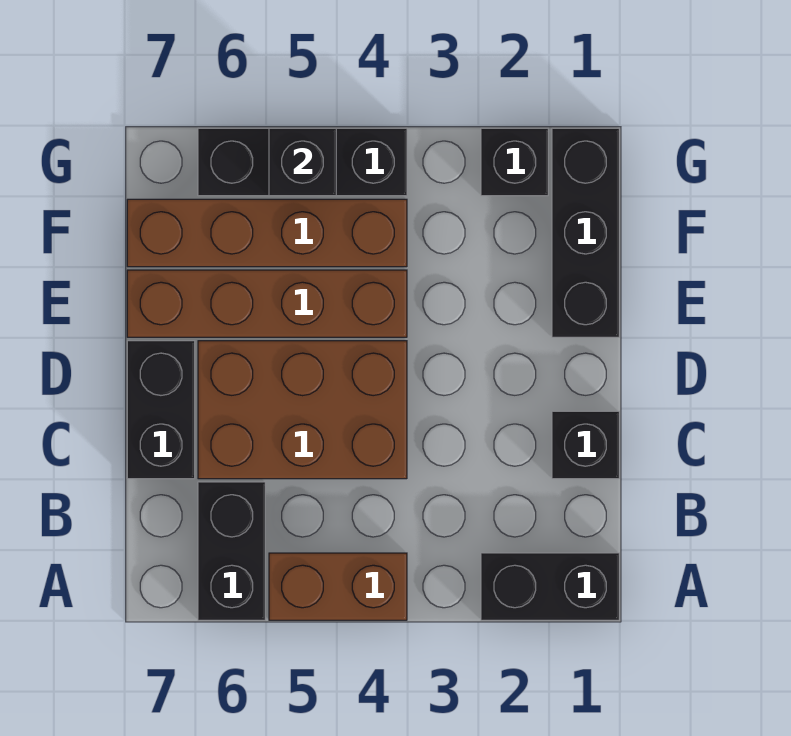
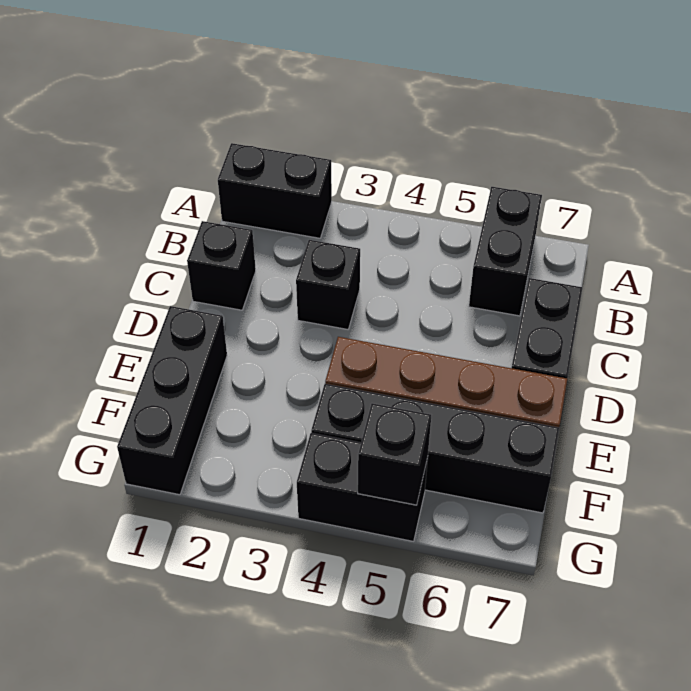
brown brick A4:A5 level 1 -> none
brown brick C4:D6 level 1 -> none
brown brick F4:F7 level 1 -> black brick F4:F7 level 1
black brick G2 level 1 -> black brick C3 level 1
black brick G4:G6 level 1 -> black brick G4:G5 level 1

